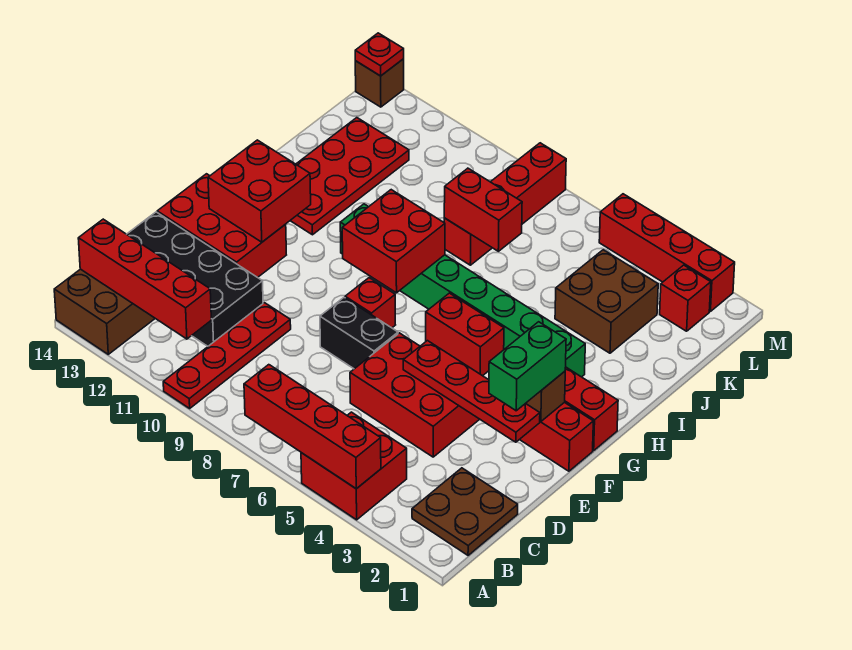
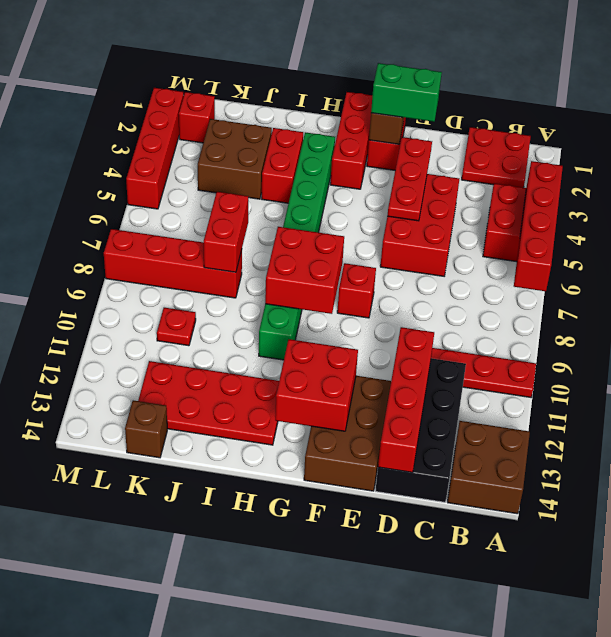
brown plate B1:C2 level 1 -> red plate B1:C2 level 1
red brick B11:B14 level 2 -> red brick D11:D14 level 2
red plate E2:E5 level 2 -> red plate E3:E5 level 2
black brick E7:E8 level 1 -> none
red brick E12:F14 level 1 -> brown brick E12:F14 level 1
red brick G5:G6 level 1 -> red brick I3:I4 level 1
brown brick M14 level 1 -> brown brick K14 level 1
red plate M14 level 2 -> red plate K10 level 1

